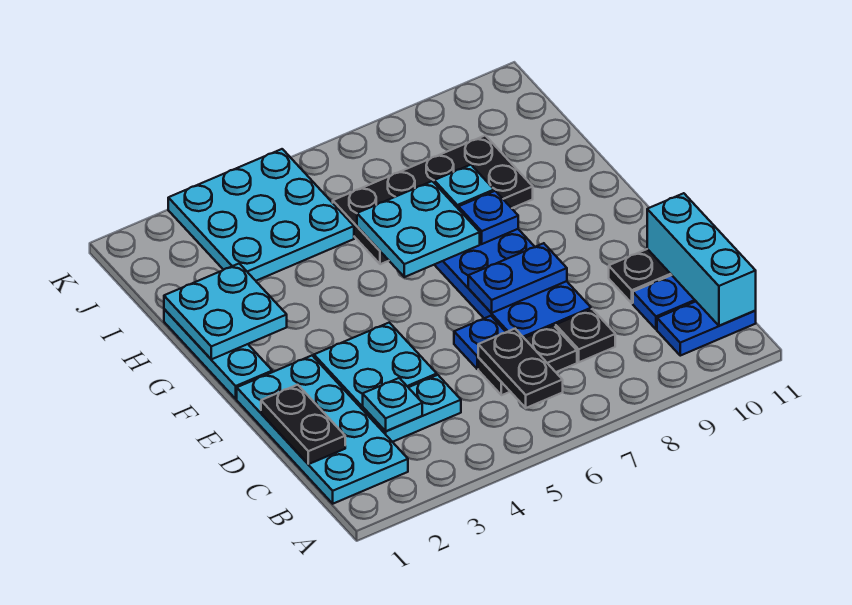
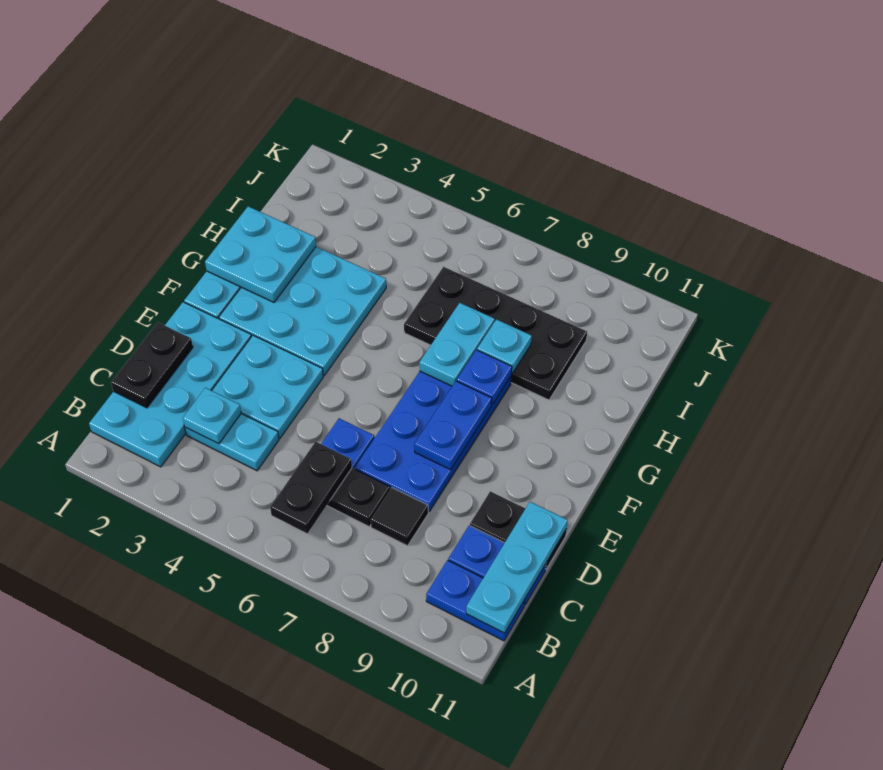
cyan brick B11:D11 level 2 -> cyan plate B11:D11 level 2
black plate C8 level 1 -> black tile C8 level 1
blue plate E7:E8 level 2 -> blue plate E8:F8 level 2
cyan plate G6:H7 level 2 -> cyan plate G7:H7 level 2
cyan plate I3:K5 level 1 -> cyan plate F2:H4 level 1

